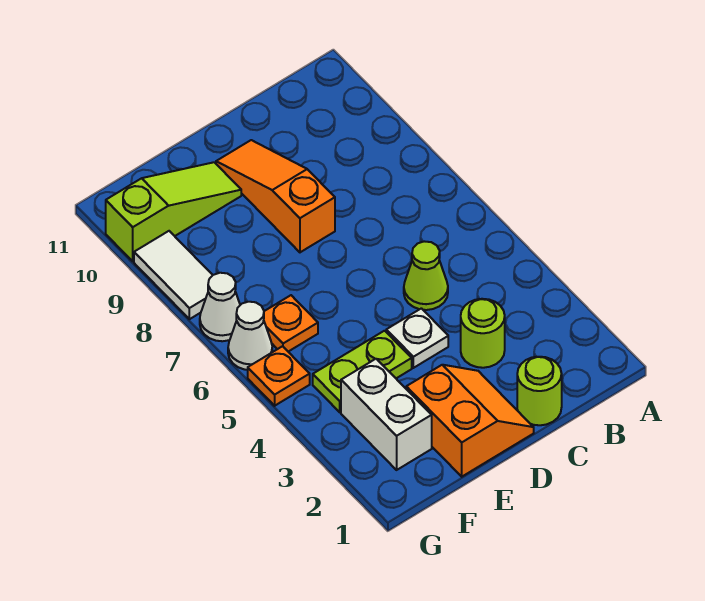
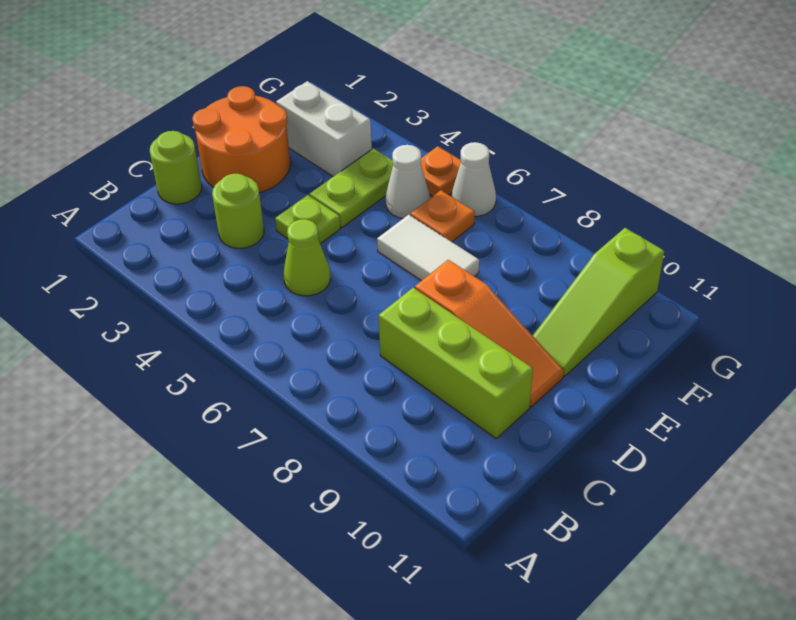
none -> lime brick C8:C10 level 1
orange slope D1:E2 level 1 top E -> orange round brick D1:E2 level 1
white plate D4 level 1 -> lime plate D4 level 1
white cone G7 level 1 -> white cone F5 level 1
white tile G8:G9 level 1 -> white tile E6:E7 level 1

